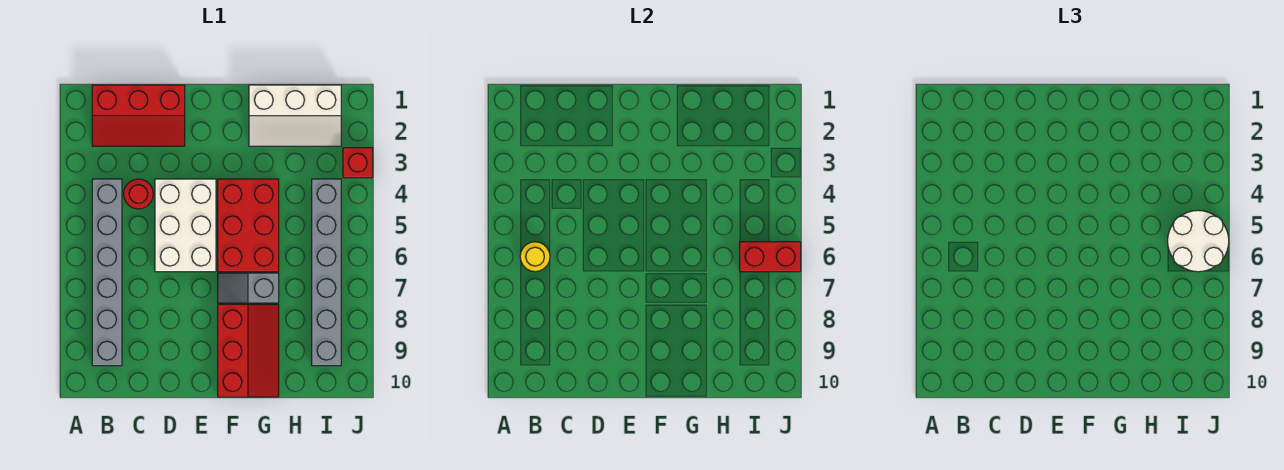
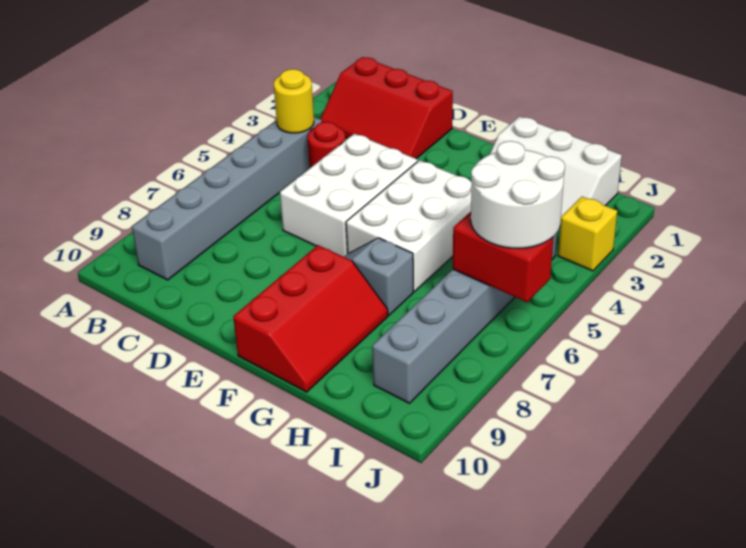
yellow round brick B6 level 2 -> yellow round brick B4 level 2
red brick F4:G6 level 1 -> white brick F4:G6 level 1
red brick J3 level 1 -> yellow brick J3 level 1

